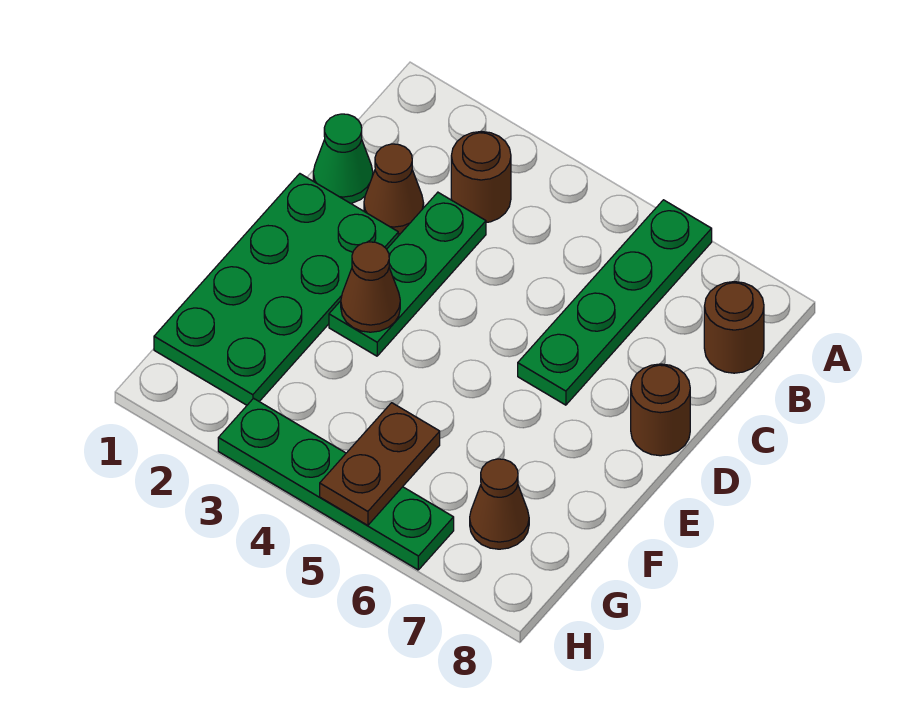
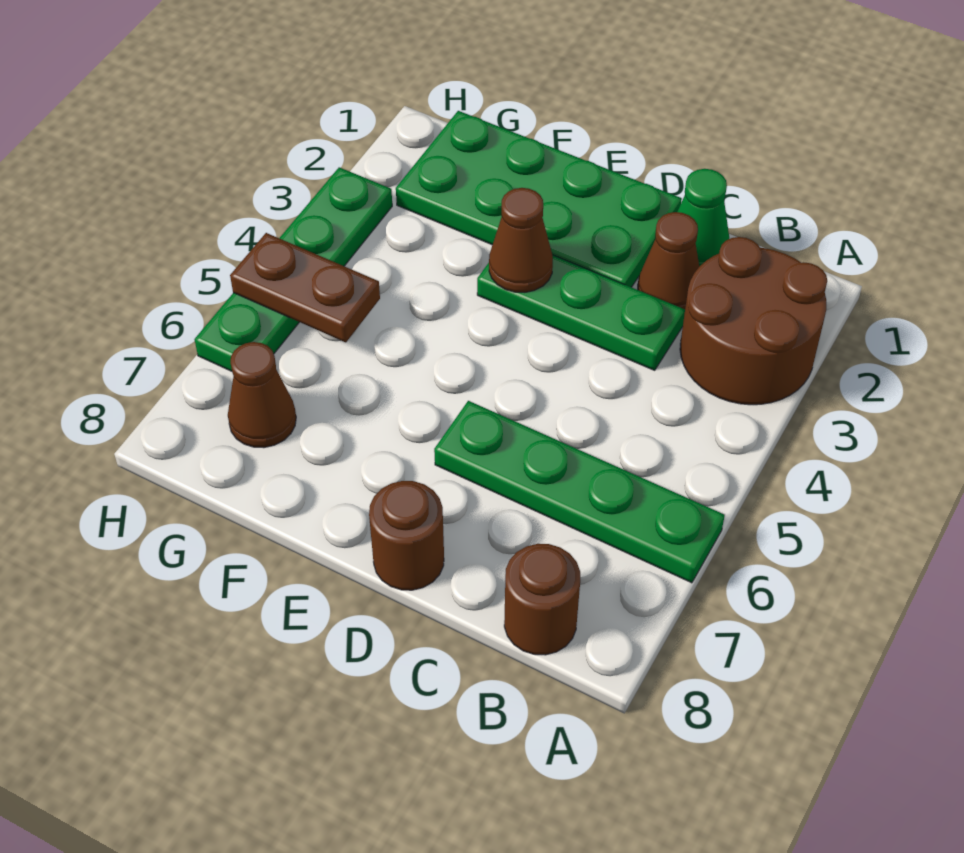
brown round brick B3 level 1 -> brown round brick A2:B3 level 1

